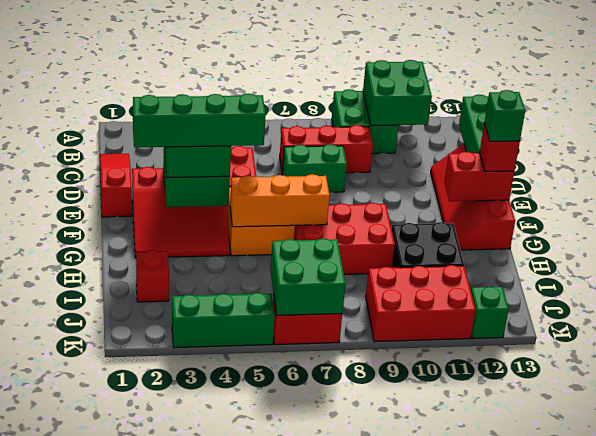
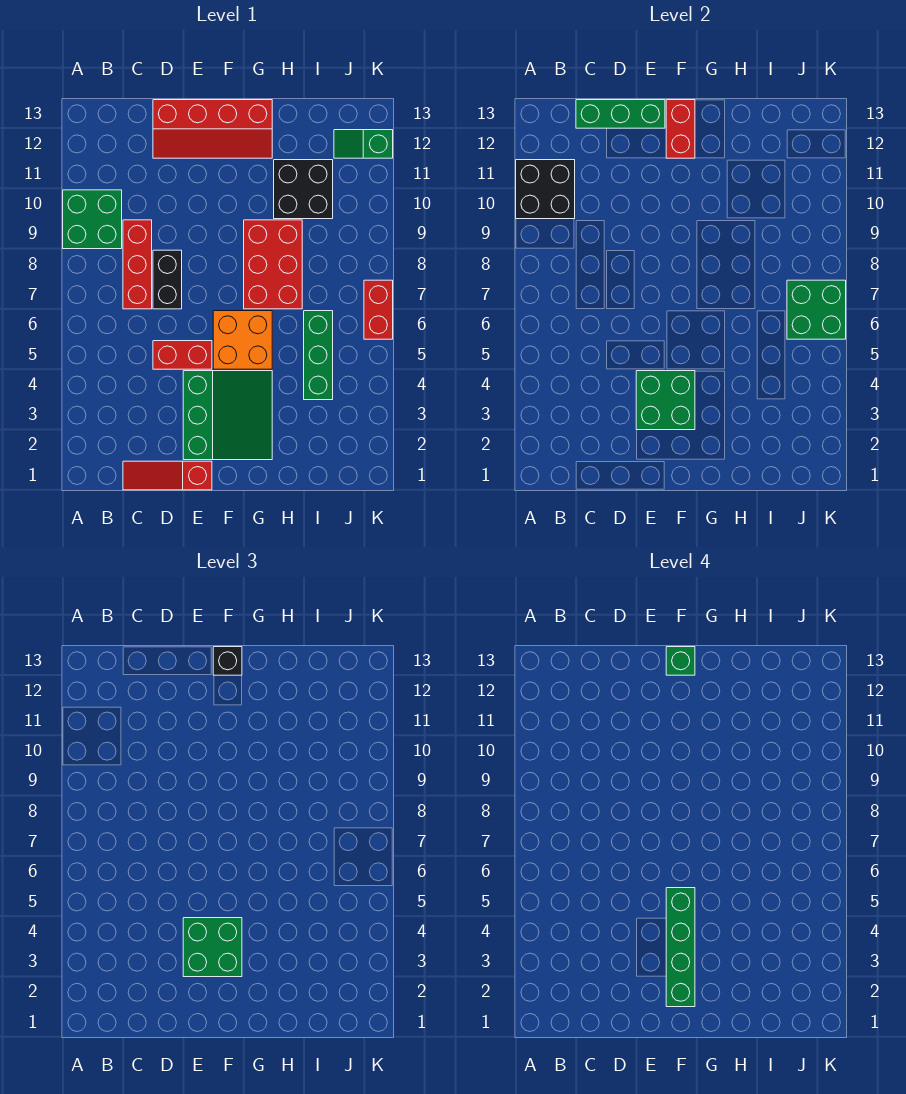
green brick A10:B11 level 2 -> black brick A10:B11 level 2
green brick D7:D8 level 1 -> black brick D7:D8 level 1
red slope E2:G4 level 1 top E -> green slope E2:G4 level 1 top E
red brick F13 level 3 -> black brick F13 level 3
orange brick G5:G7 level 2 -> none
red brick I2 level 1 -> none
red brick J9:K11 level 1 -> none
green brick K3:K5 level 1 -> green brick I4:I6 level 1

